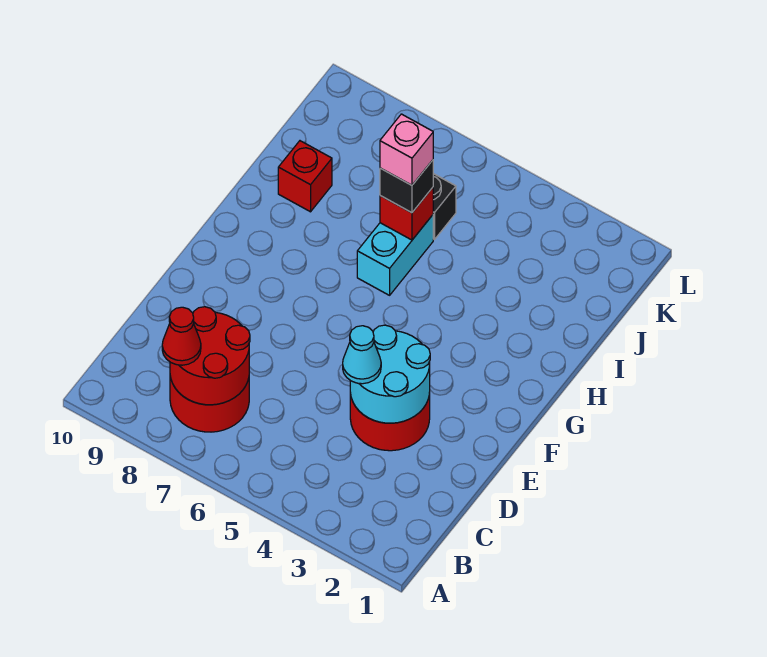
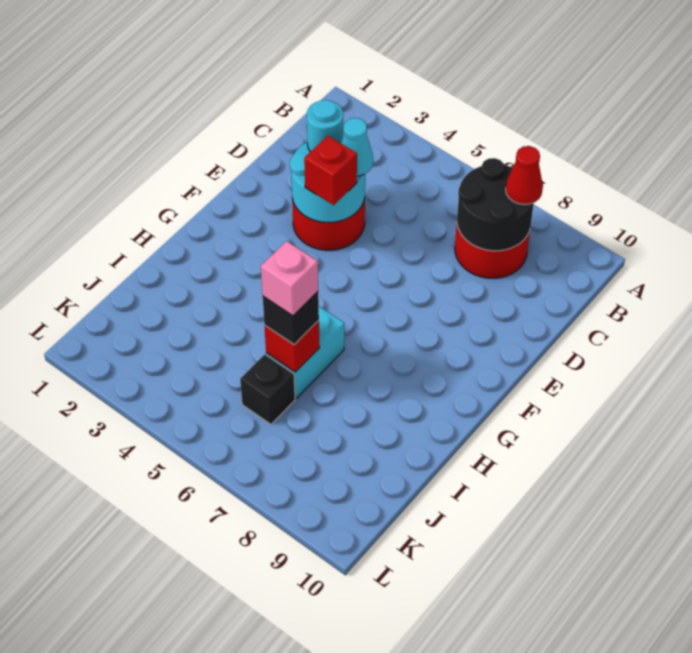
red round brick B7:C8 level 2 -> black round brick B7:C8 level 2
none -> cyan round brick D3 level 3
red brick I9 level 1 -> red brick E4 level 3

